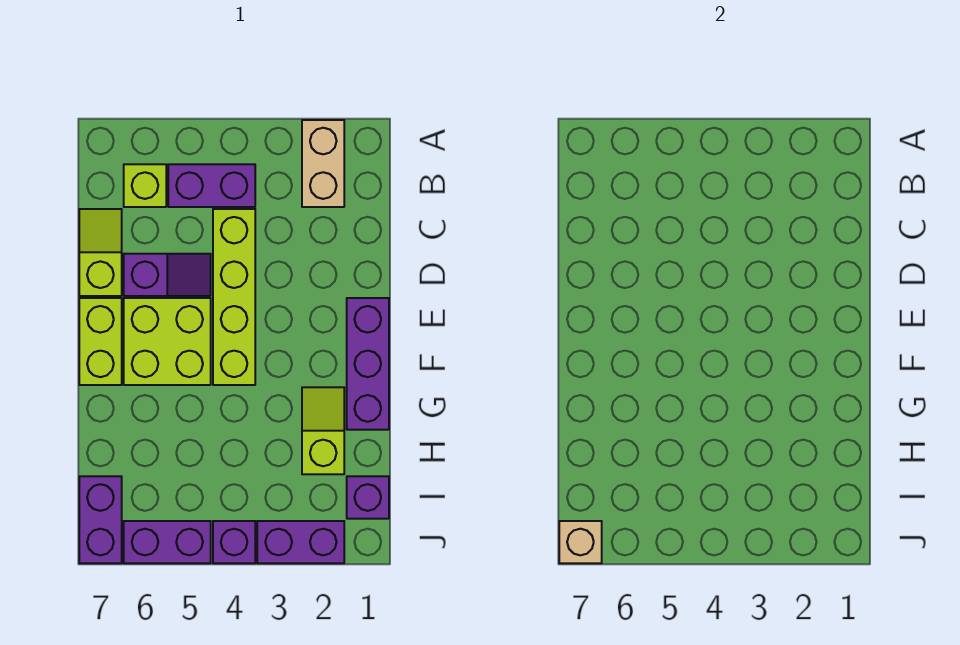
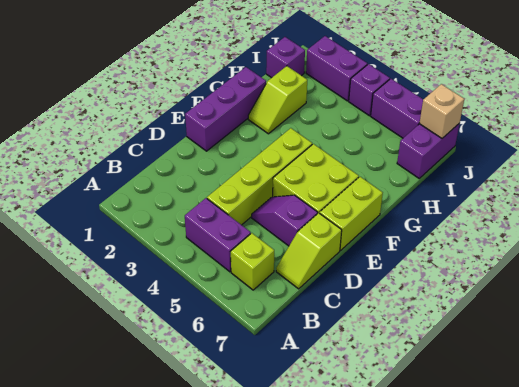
tan brick A2:B2 level 1 -> none

